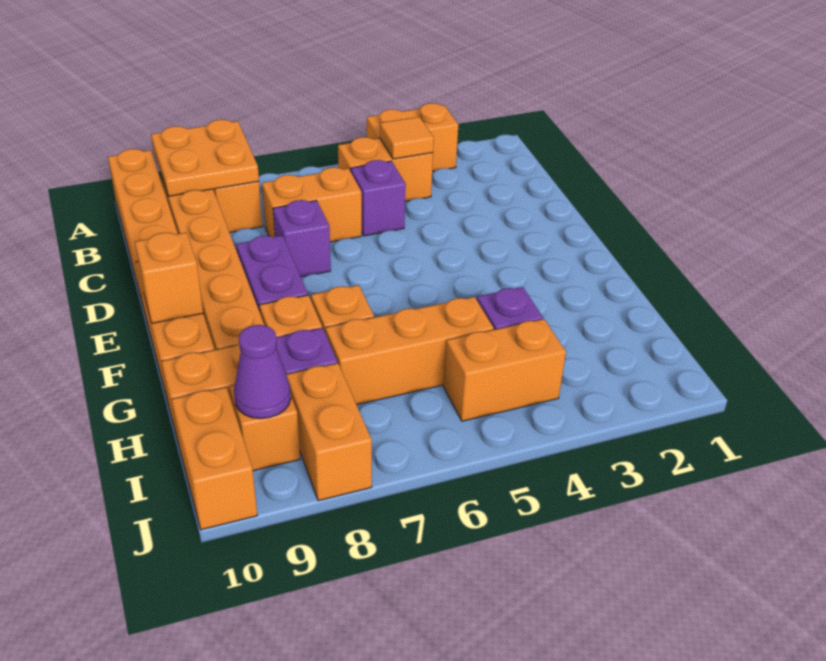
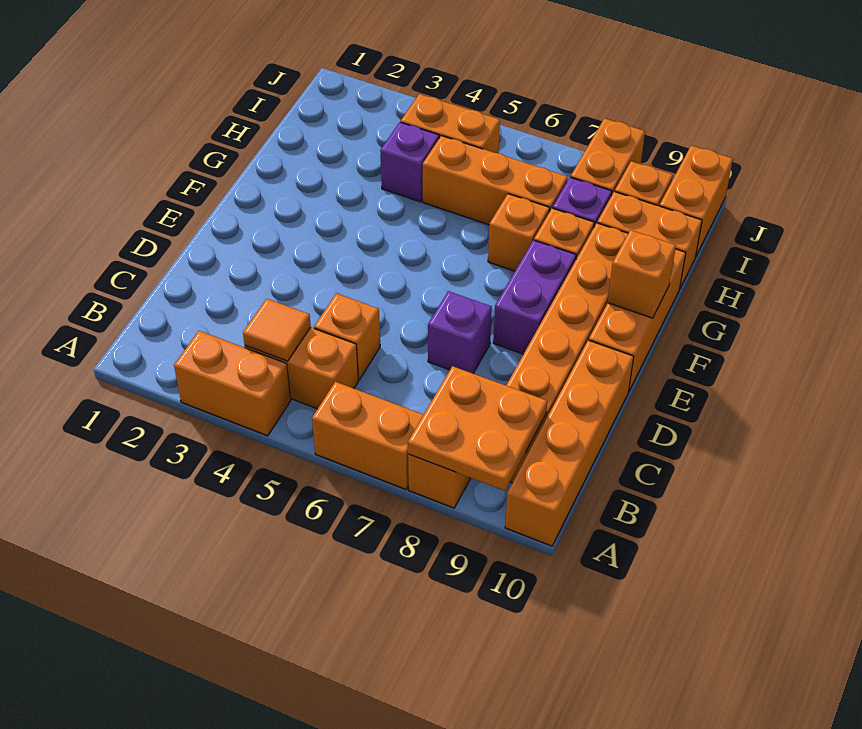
purple brick C5 level 1 -> orange brick C5 level 1
orange brick C6:C7 level 1 -> orange brick A6:A7 level 1
purple cone I9 level 2 -> none

